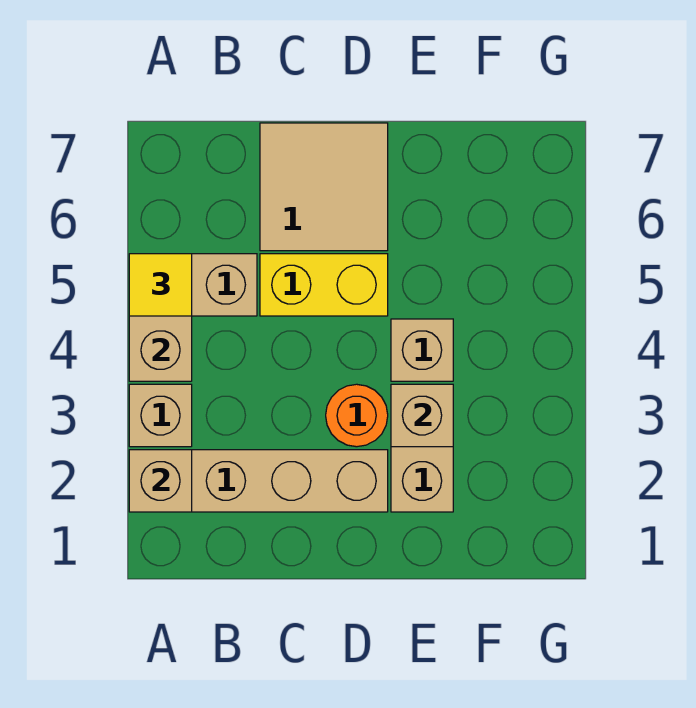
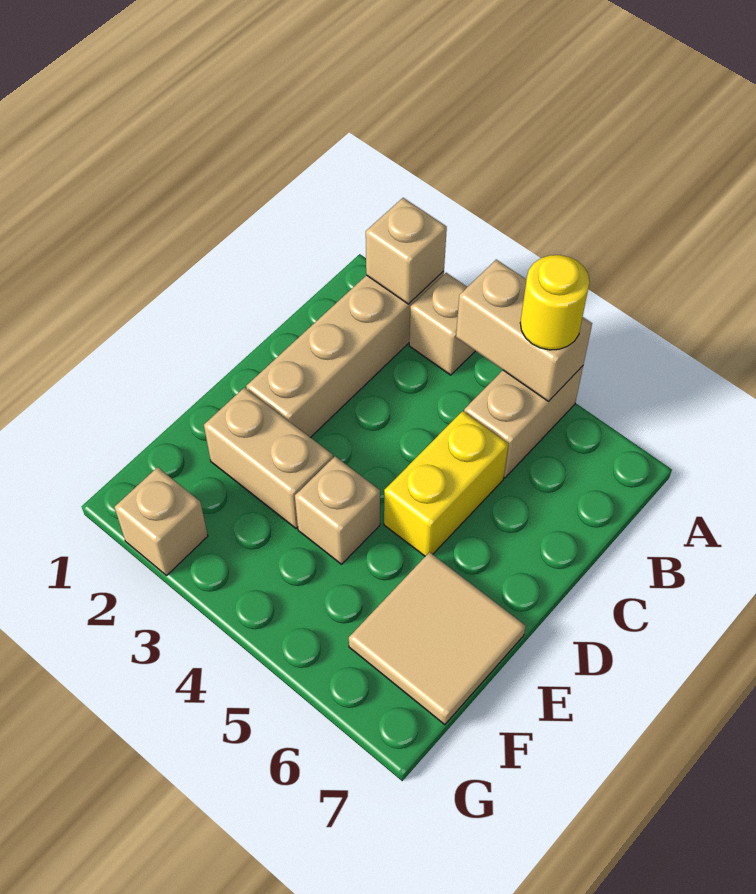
yellow tile A5 level 3 -> yellow round brick A5 level 3
tan tile C6:D7 level 1 -> tan tile E6:F7 level 1
orange round brick D3 level 1 -> none
tan brick E3 level 2 -> tan brick G2 level 1

